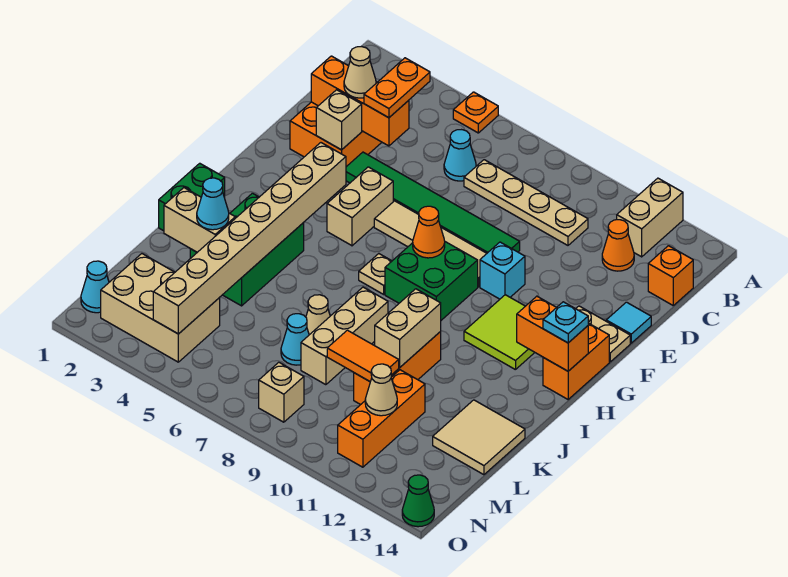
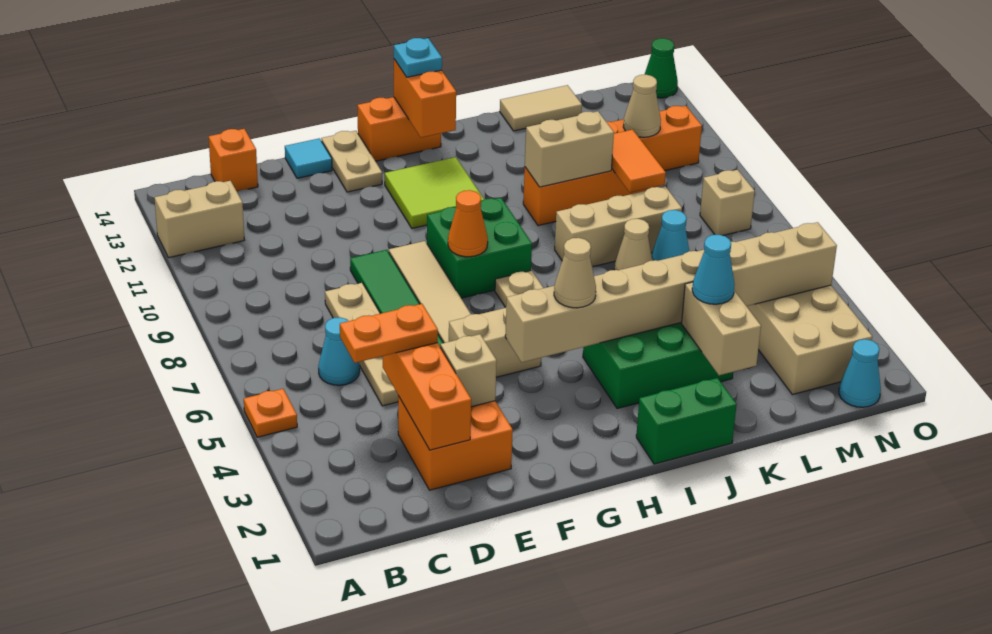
tan plate C7:C10 level 1 -> tan plate D5:D8 level 1
orange cone C12 level 1 -> none
tan cone D3 level 3 -> tan cone H4 level 3
cyan brick F10 level 1 -> none
tan tile K13:L14 level 1 -> tan tile K14:L14 level 1

